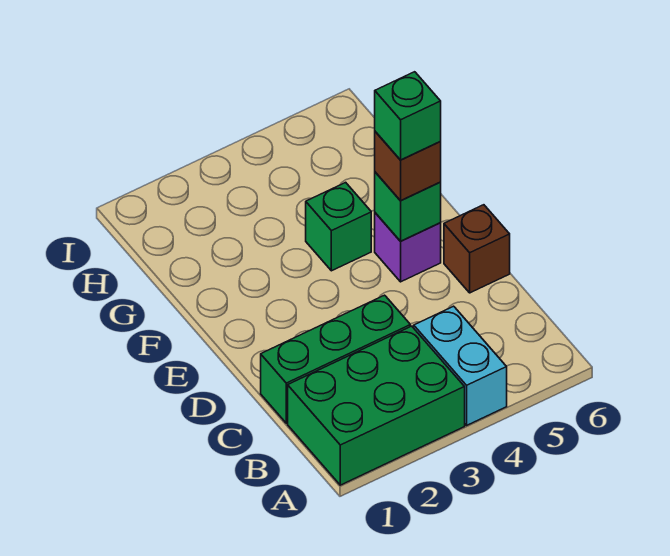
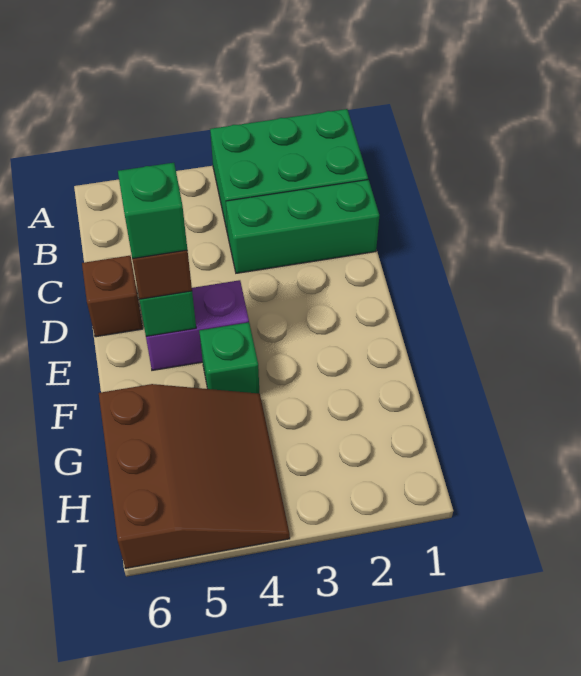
cyan brick A4:B4 level 1 -> none
purple brick E5 level 1 -> purple brick E4:E5 level 1
none -> brown slope G4:I6 level 1 top 6

